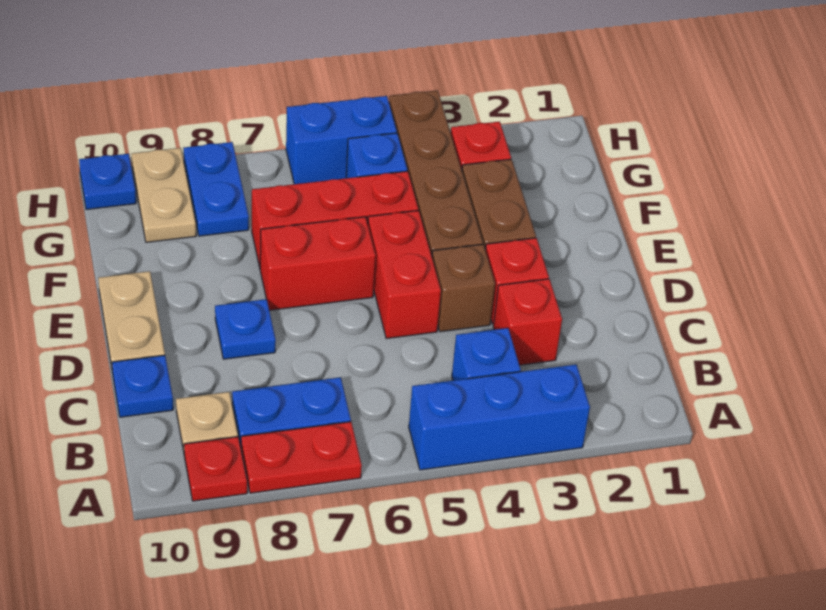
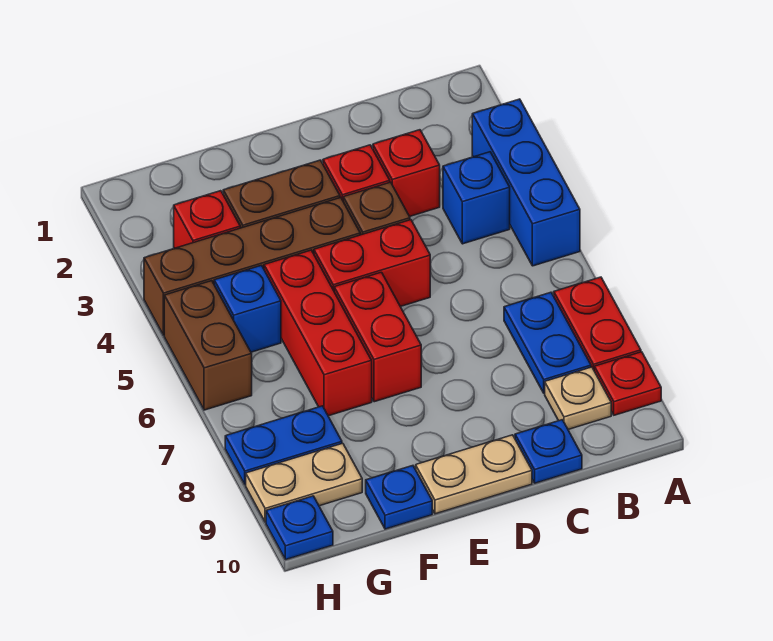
blue plate D8 level 1 -> blue plate F10 level 1
blue brick H5:H6 level 1 -> brown brick H5:H6 level 1

